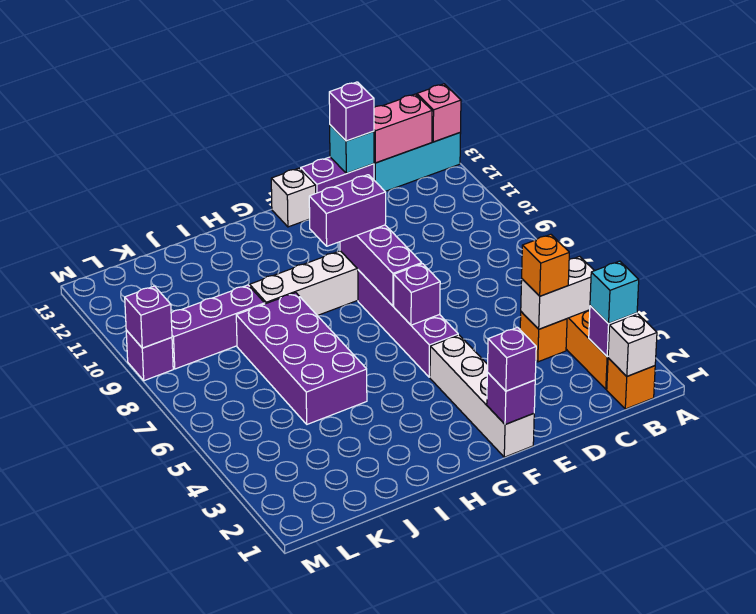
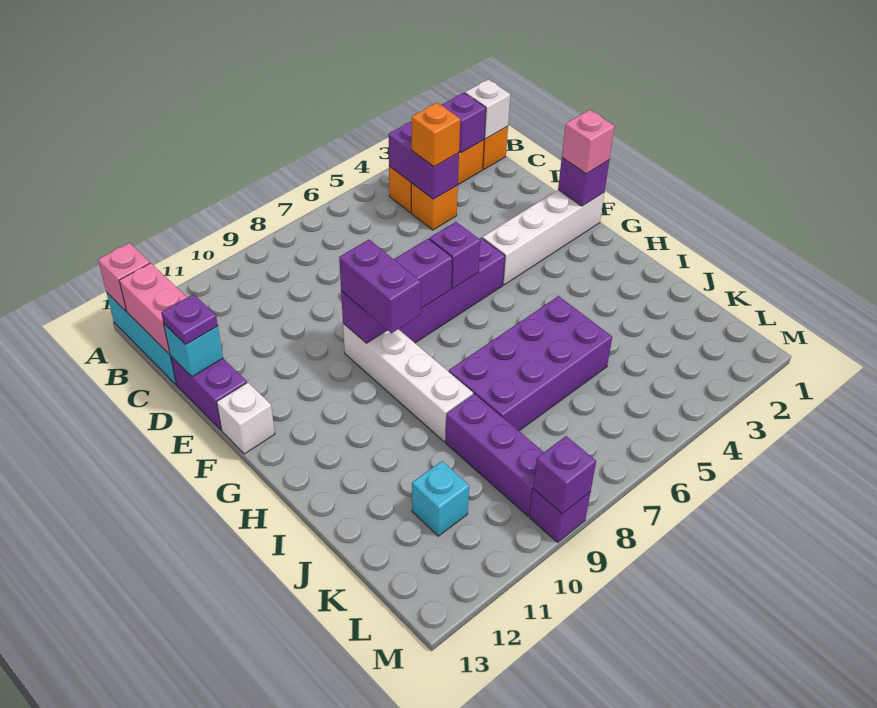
cyan brick B2 level 3 -> cyan brick K11 level 1
white brick B4:C4 level 2 -> purple brick B4:C4 level 2
purple brick D13 level 3 -> purple plate D13 level 3
purple brick F1 level 3 -> pink brick F1 level 3

